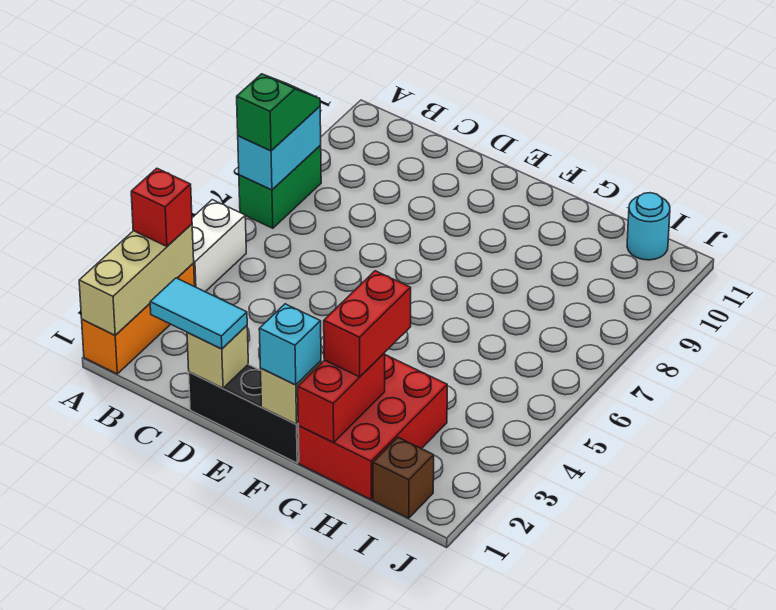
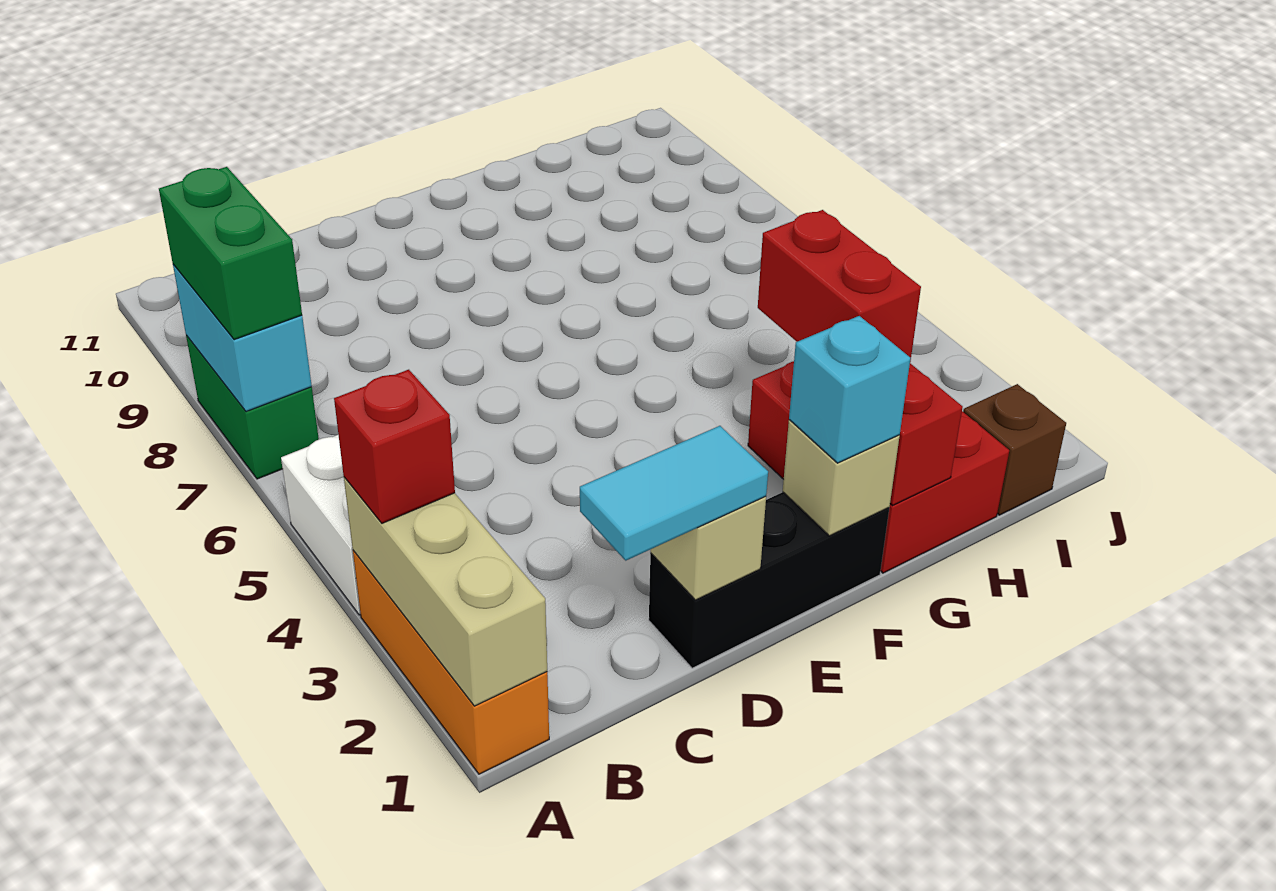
green slope A7:A8 level 3 top 7 -> green brick A7:A8 level 3
cyan round brick I11 level 1 -> none

